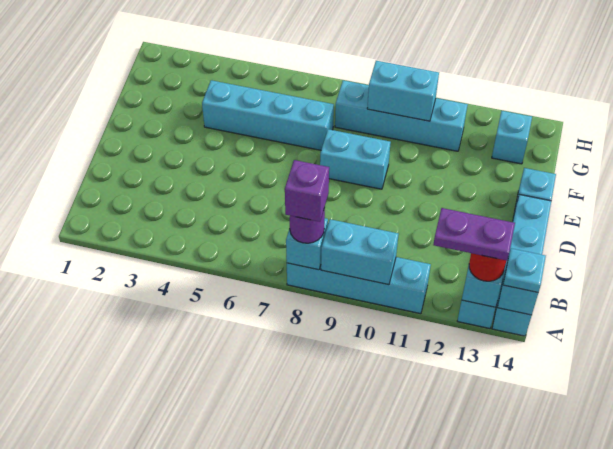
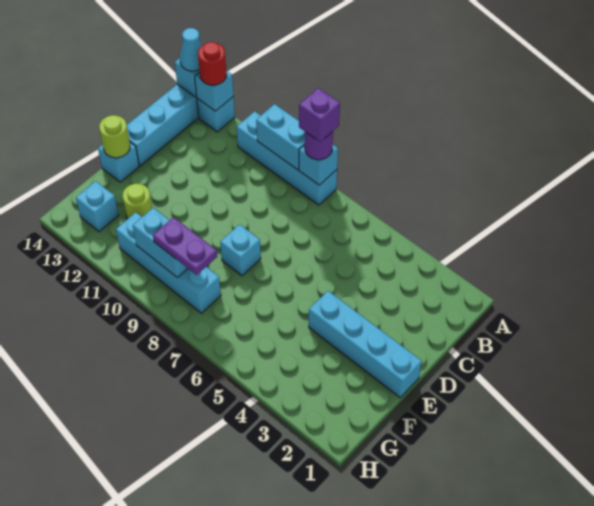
purple plate A12:A13 level 4 -> purple plate G8:G9 level 3
cyan plate A14 level 3 -> cyan cone A14 level 3
cyan brick E8:E9 level 1 -> cyan brick E8 level 1
none -> lime round brick E14 level 2
cyan brick F4:F7 level 1 -> cyan brick E1:E4 level 1
none -> lime round brick F12 level 1

